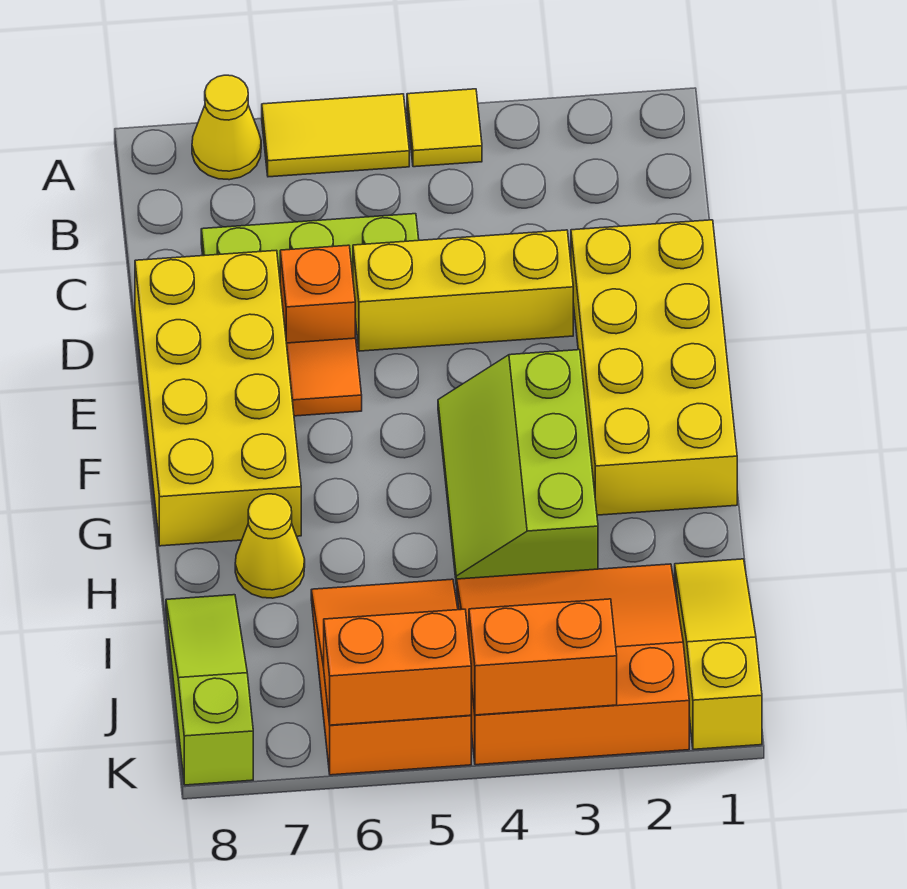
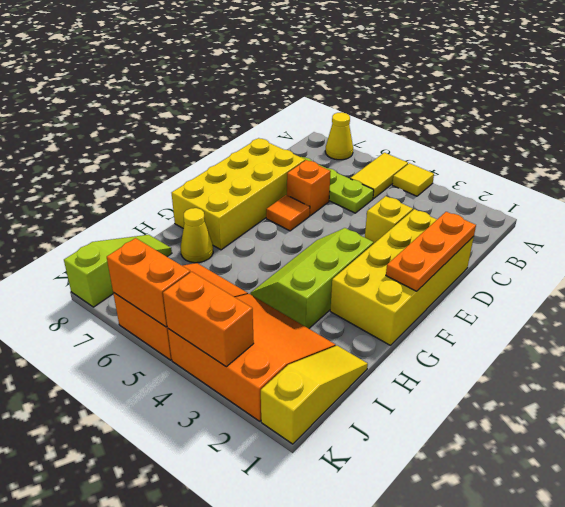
yellow tile A5:A6 level 1 -> yellow tile A5:B5 level 1
none -> orange plate D1:F1 level 2
yellow brick D3:D5 level 1 -> yellow brick D3 level 1

